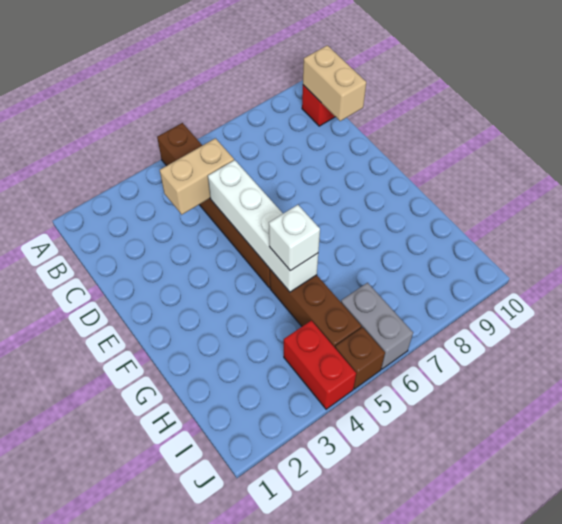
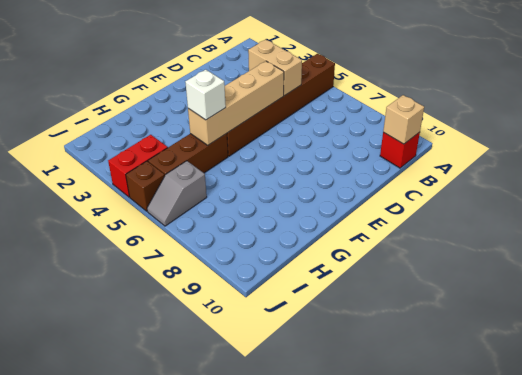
tan brick B10:C10 level 2 -> tan brick B10 level 2
white brick D5:G5 level 2 -> tan brick D5:G5 level 2
grey brick I6:J6 level 1 -> grey slope I6:J6 level 1 top I

